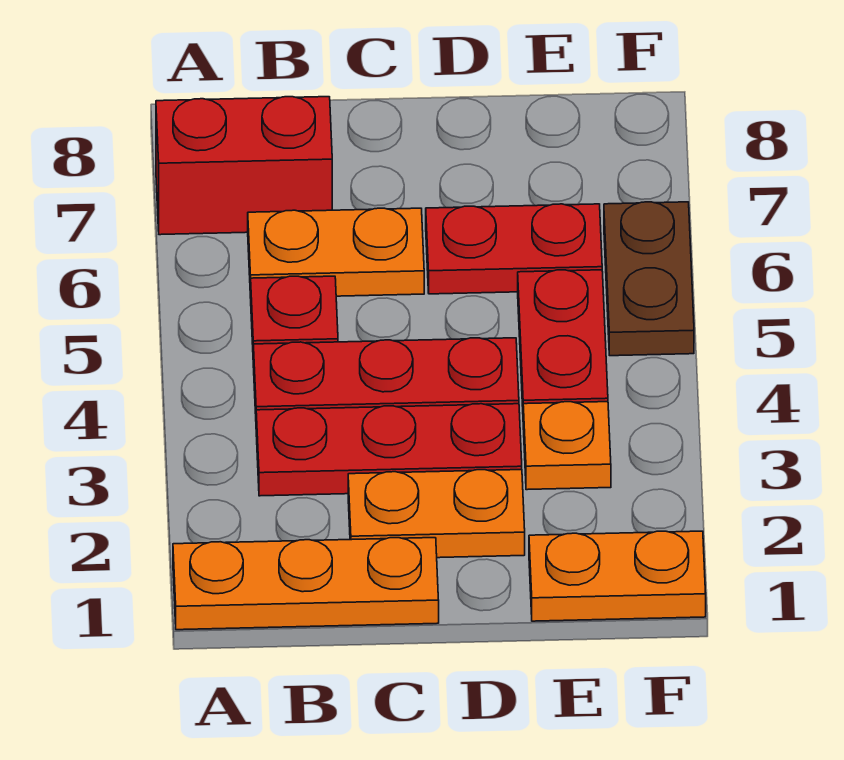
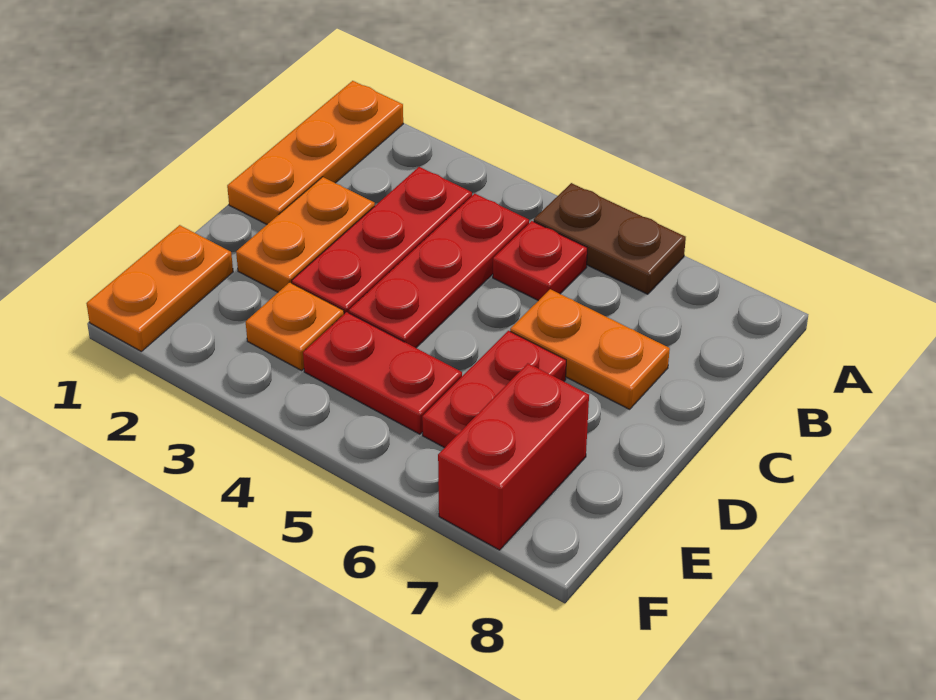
red brick A7:B7 level 1 -> red brick E7:F7 level 1
orange plate B6:C6 level 1 -> orange plate C6:C7 level 1
brown plate F5:F6 level 1 -> brown plate A5:A6 level 1

